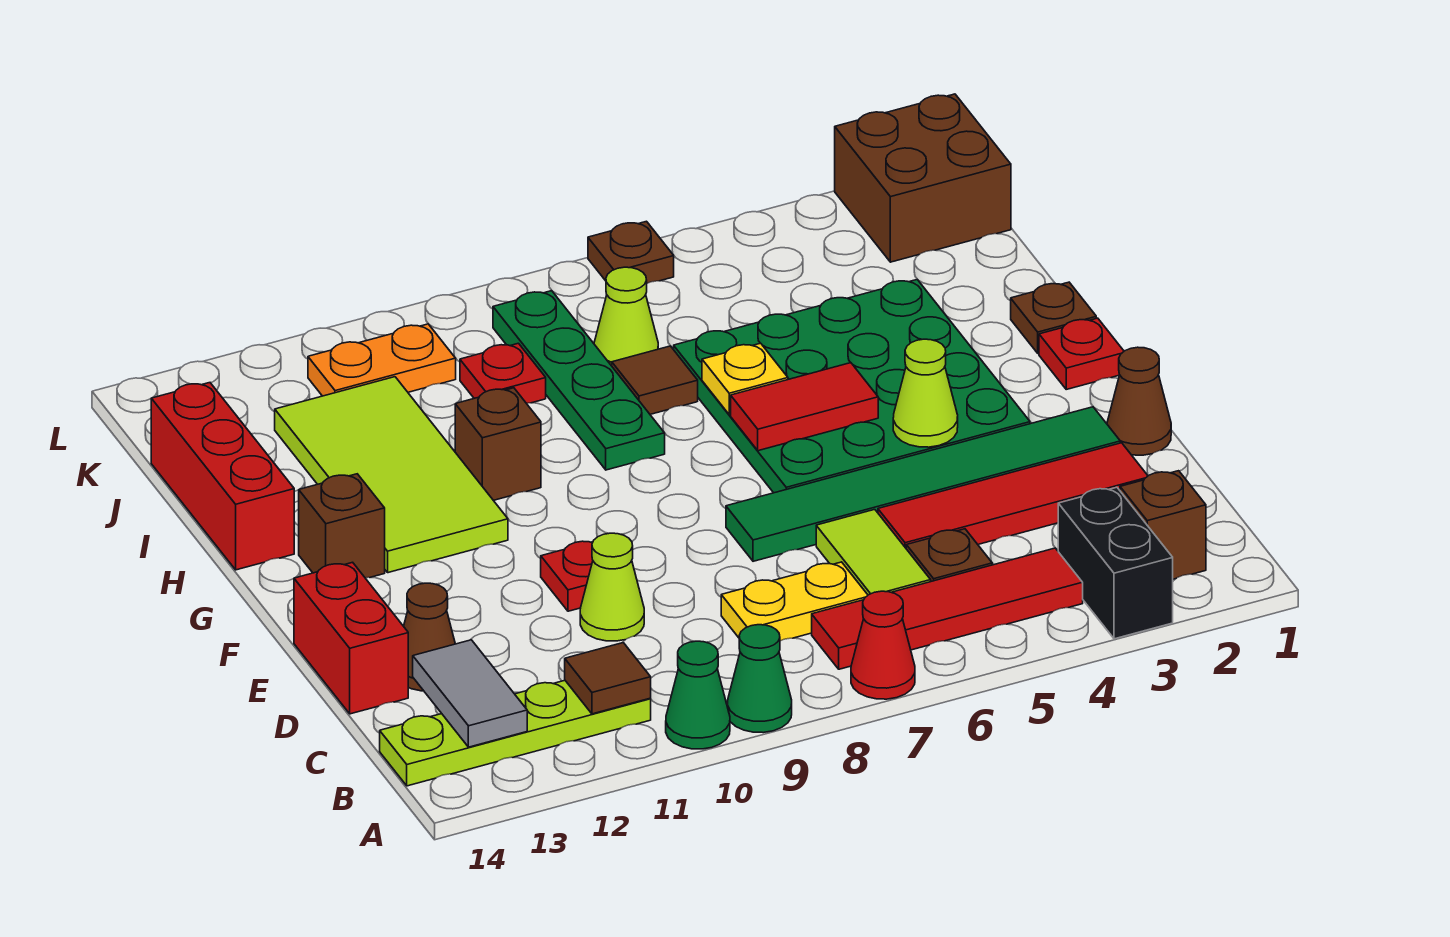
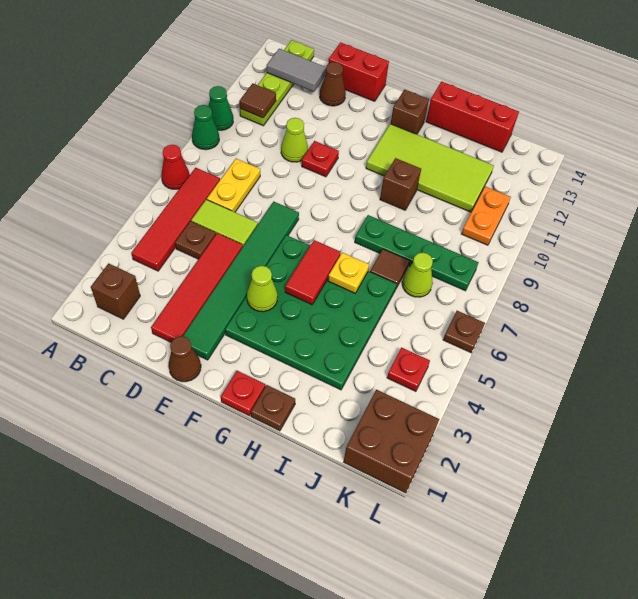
black brick A3:B3 level 1 -> none
red plate J9 level 1 -> red plate K4 level 1

